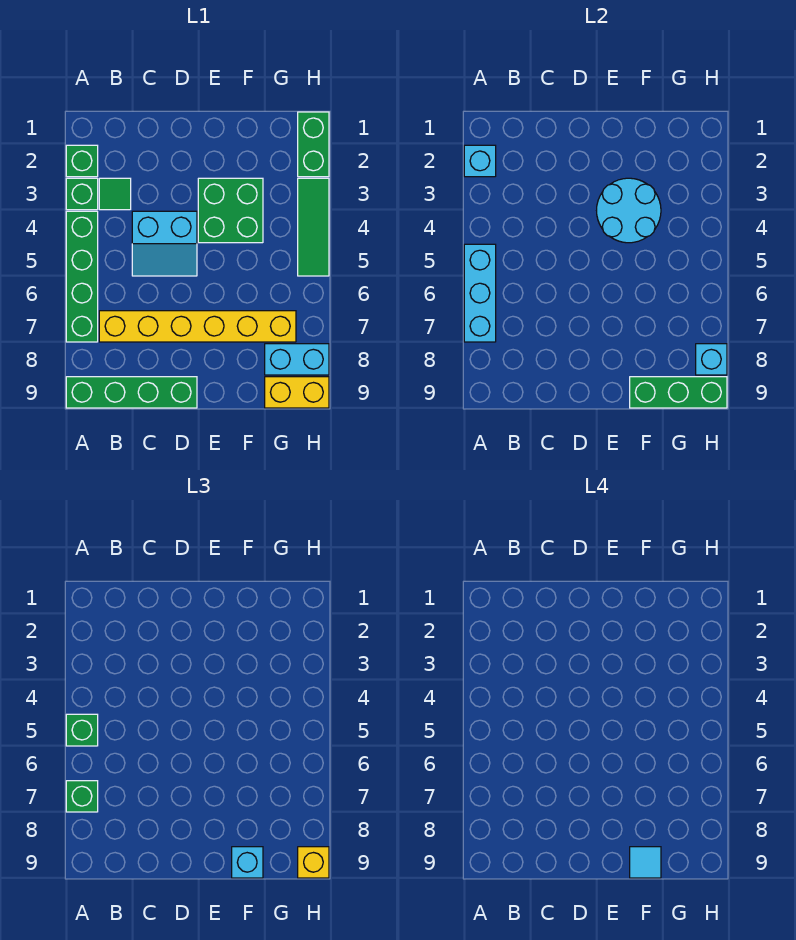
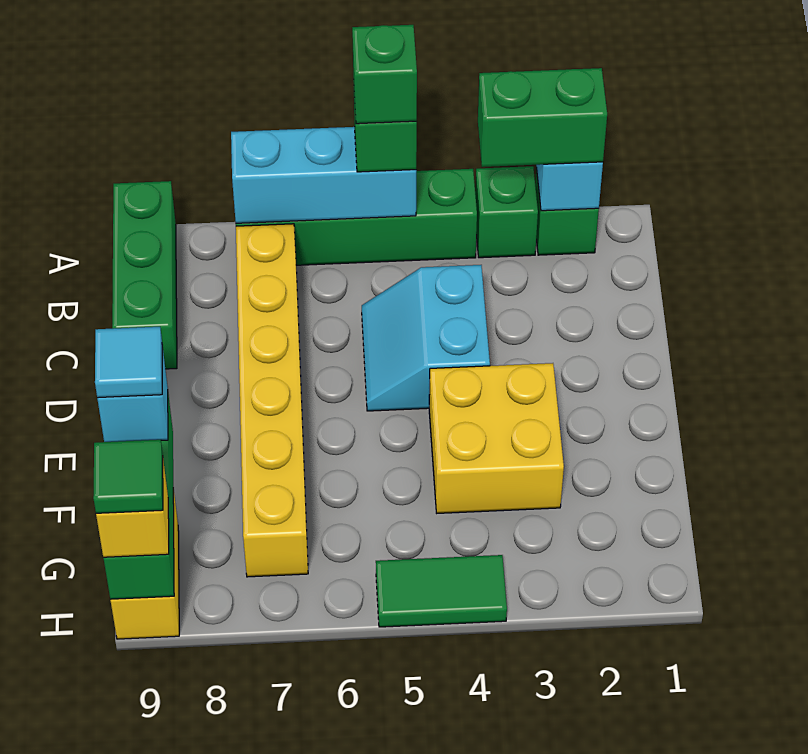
green brick A7 level 3 -> green brick A5 level 4
green brick A9:D9 level 1 -> green brick A9:C9 level 1
green tile B3 level 1 -> green tile H9 level 4
green brick E3:F4 level 1 -> yellow brick E3:F4 level 1
cyan round brick E3:F4 level 2 -> none
cyan brick G8:H8 level 1 -> none
green brick H1:H2 level 1 -> green brick A2:A3 level 3
green tile H3:H5 level 1 -> green tile H4:H5 level 1
cyan brick H8 level 2 -> none

